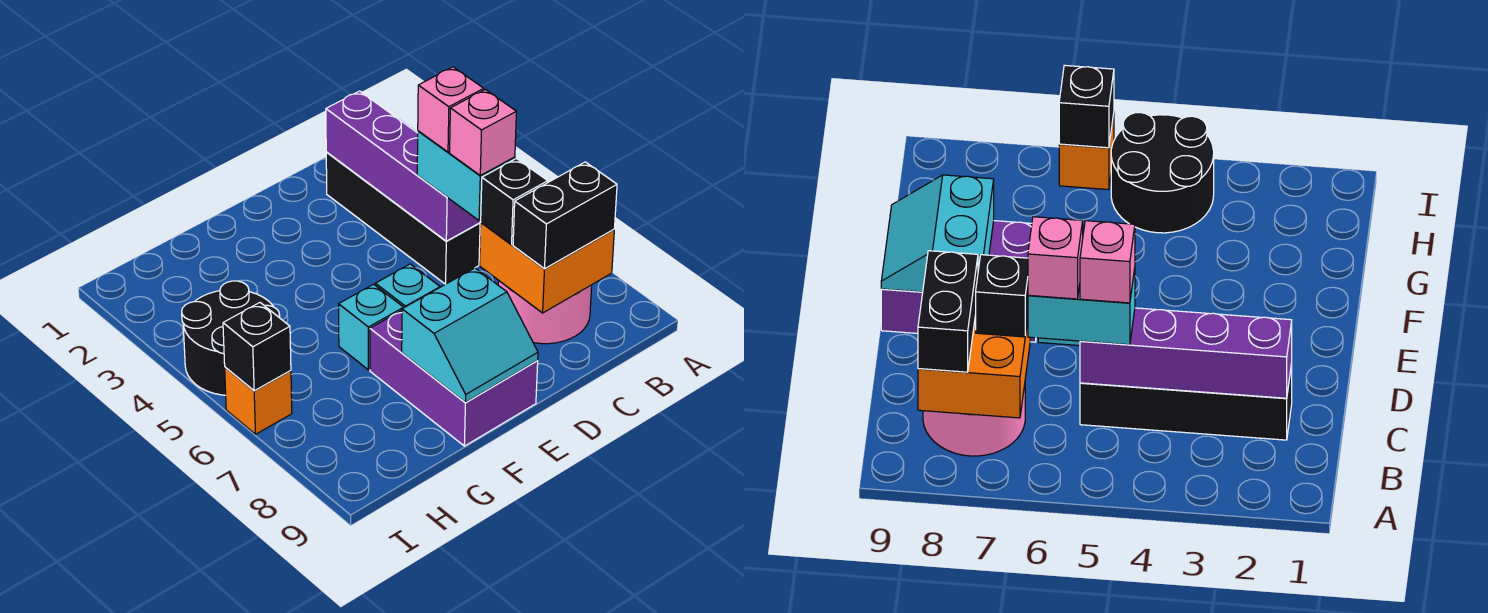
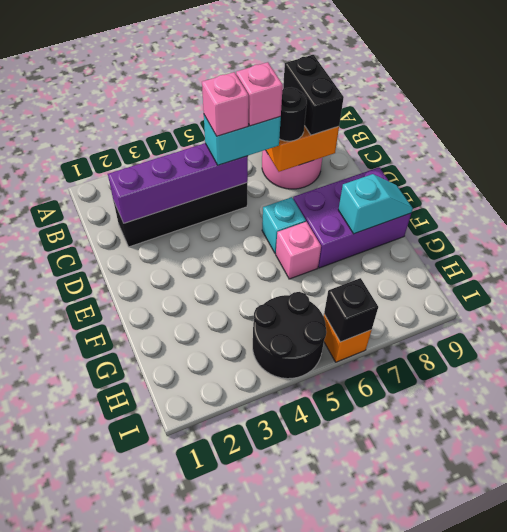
black brick C7 level 3 -> black round brick C7 level 3
cyan slope E8:F9 level 2 top 8 -> cyan slope F8:F9 level 2 top 8
cyan brick F6 level 1 -> pink brick F6 level 1

